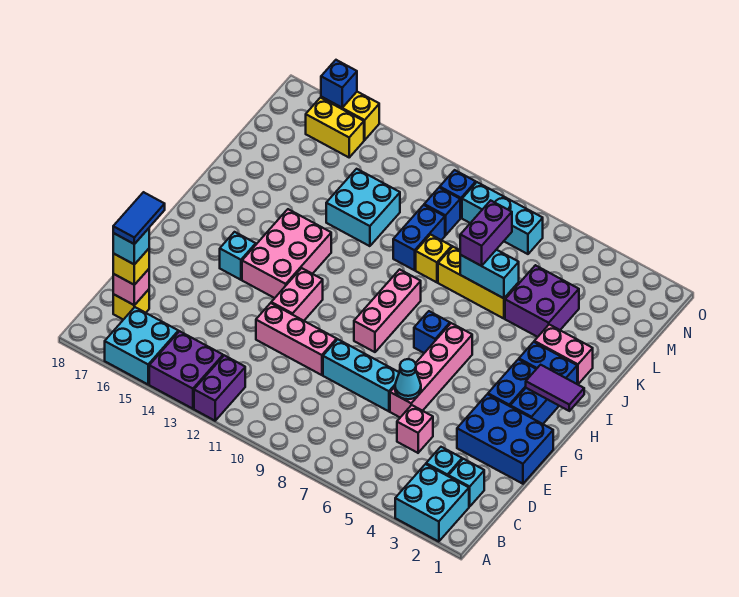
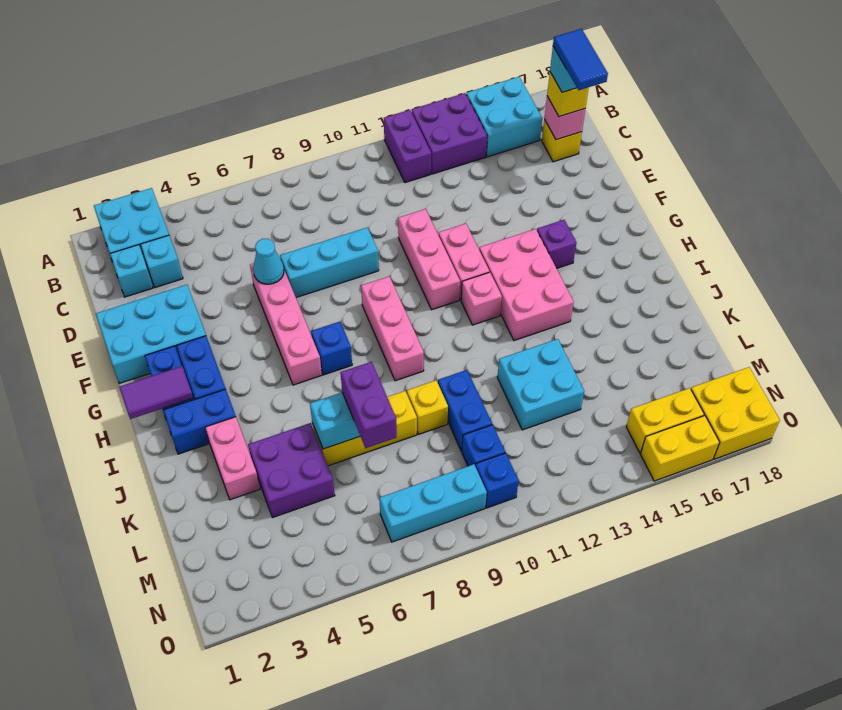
pink brick D5 level 1 -> pink brick H12 level 1
blue brick E1:F3 level 1 -> cyan brick E1:F3 level 1
pink brick E10:E12 level 1 -> pink brick E11:G11 level 1
cyan brick G15 level 1 -> purple brick G15 level 1
pink brick J2:J3 level 1 -> pink brick J3:K3 level 1
none -> yellow brick N17:O18 level 1
blue brick O16 level 2 -> none

